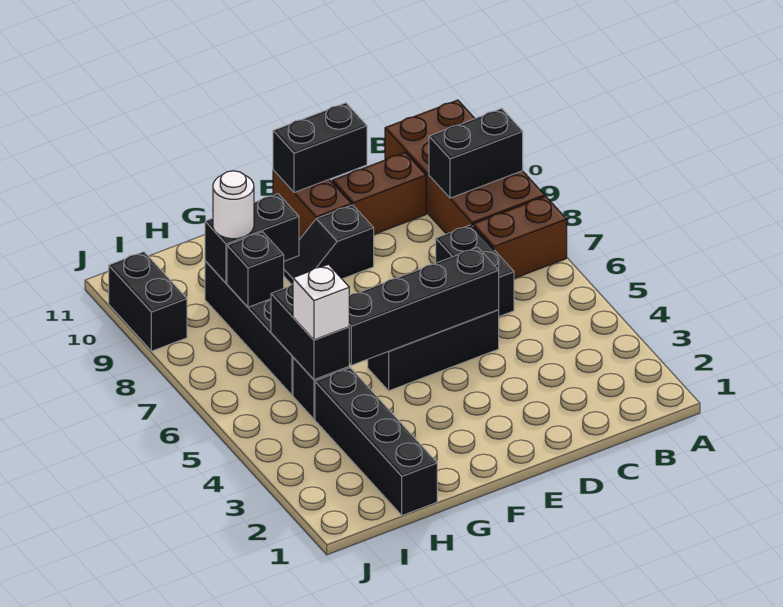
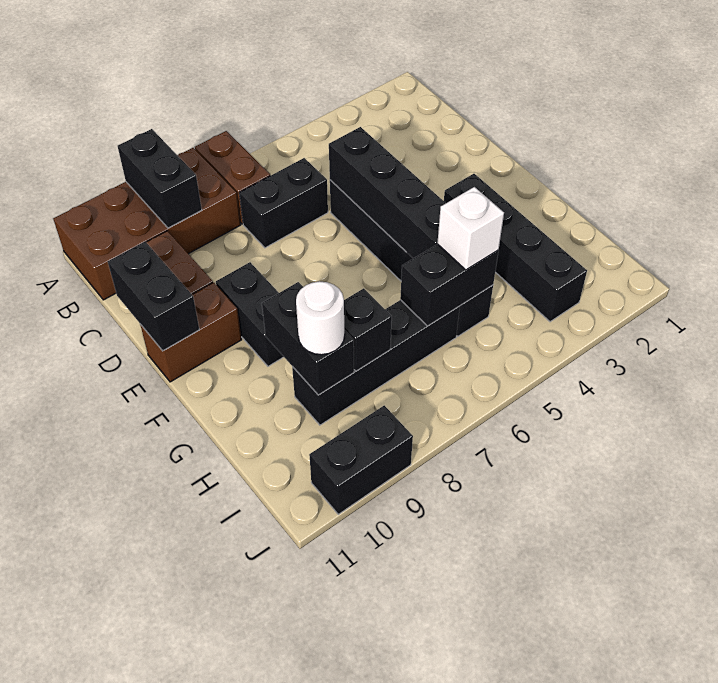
black slope E9:F9 level 1 top E -> black brick E9:F9 level 1
black brick H1:H4 level 1 -> black brick F3:I3 level 1

